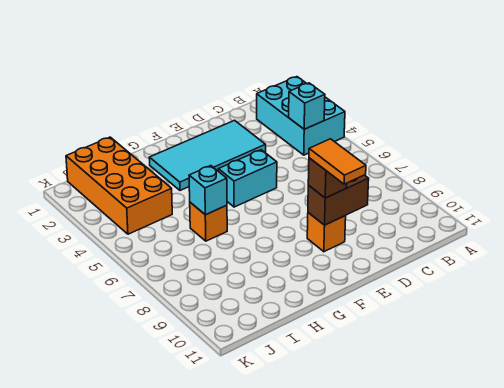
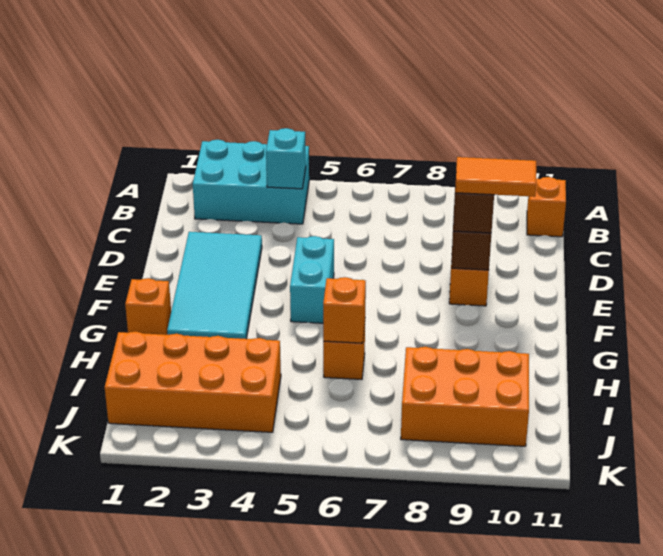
none -> orange brick B11 level 1
none -> orange brick G1 level 1
cyan brick H6 level 2 -> orange brick H6 level 2
none -> orange brick I8:J10 level 1

